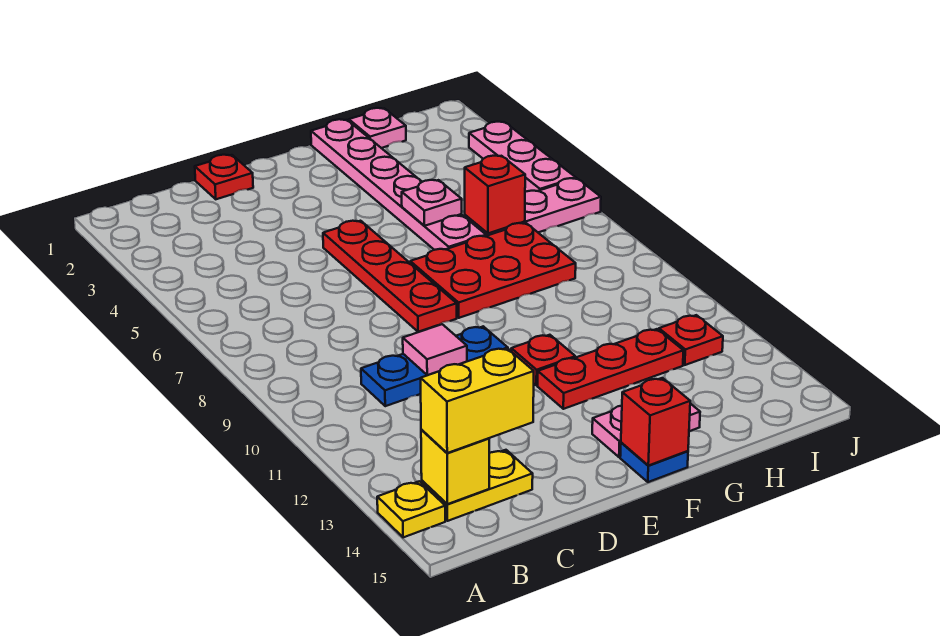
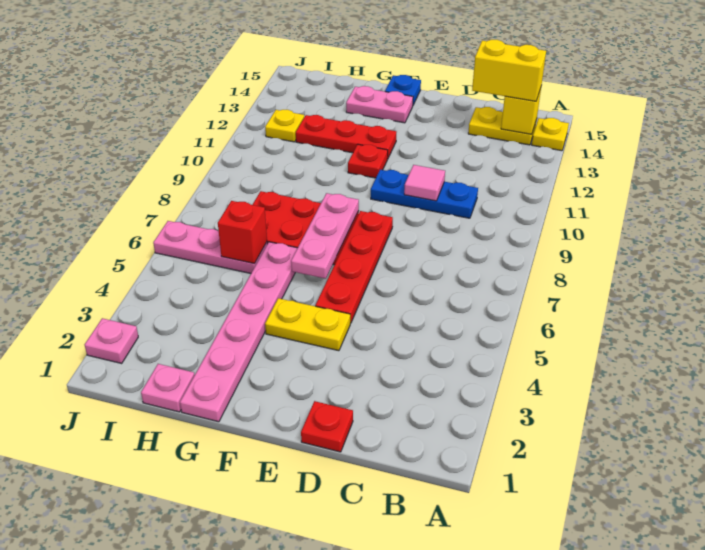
none -> yellow plate E4:F4 level 1
red brick F15 level 2 -> none
pink plate G5 level 2 -> pink plate J2 level 1
red plate I12 level 1 -> yellow plate I12 level 1
pink plate J3:J5 level 1 -> pink plate F6:F8 level 2

